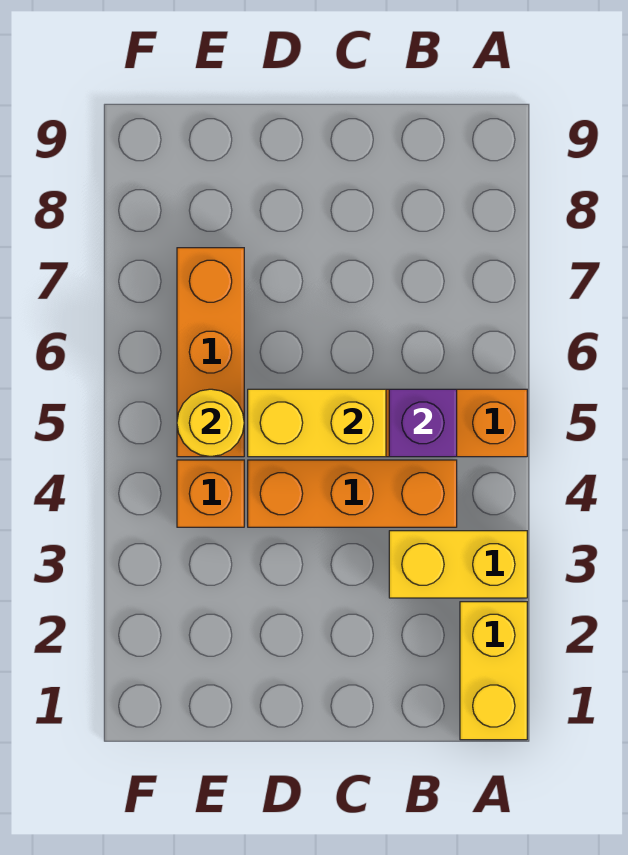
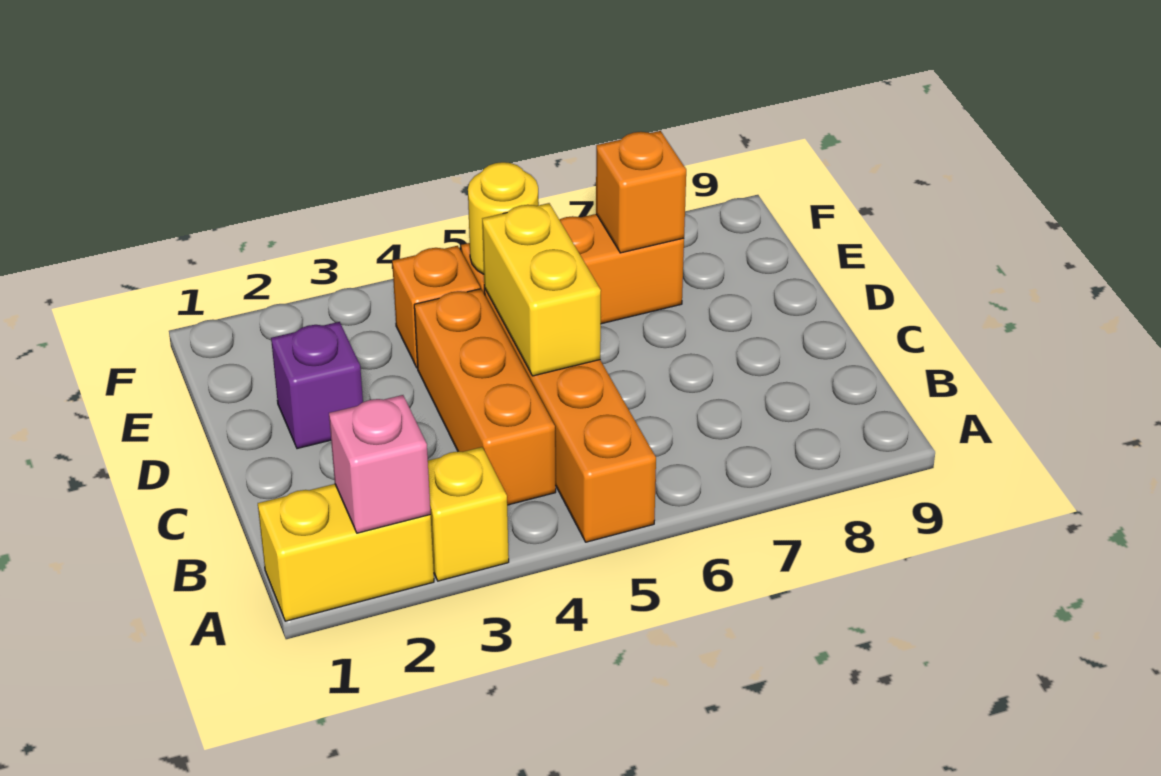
none -> pink brick A2 level 2
yellow brick A3:B3 level 1 -> yellow brick A3 level 1
purple brick B5 level 2 -> purple brick D2 level 1
none -> orange brick E7 level 2

